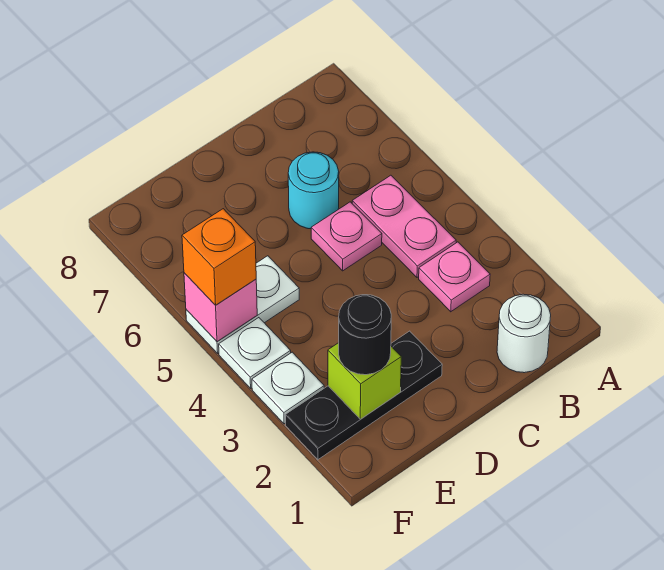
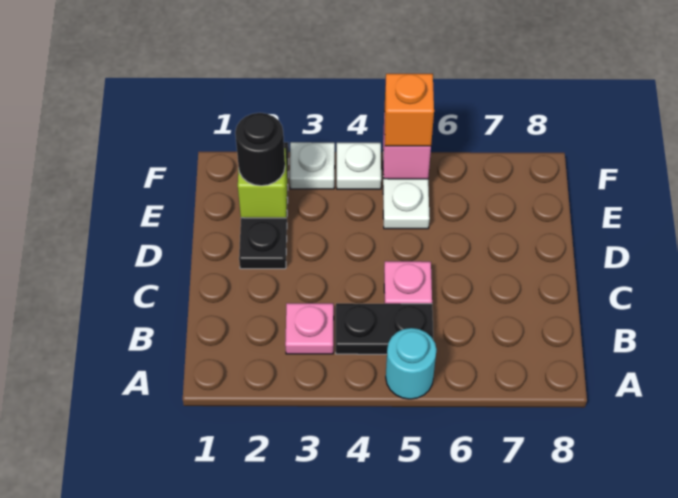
white round brick B1 level 1 -> none
pink plate B4:B5 level 1 -> black plate B4:B5 level 1
cyan round brick C6 level 1 -> cyan round brick A5 level 1

